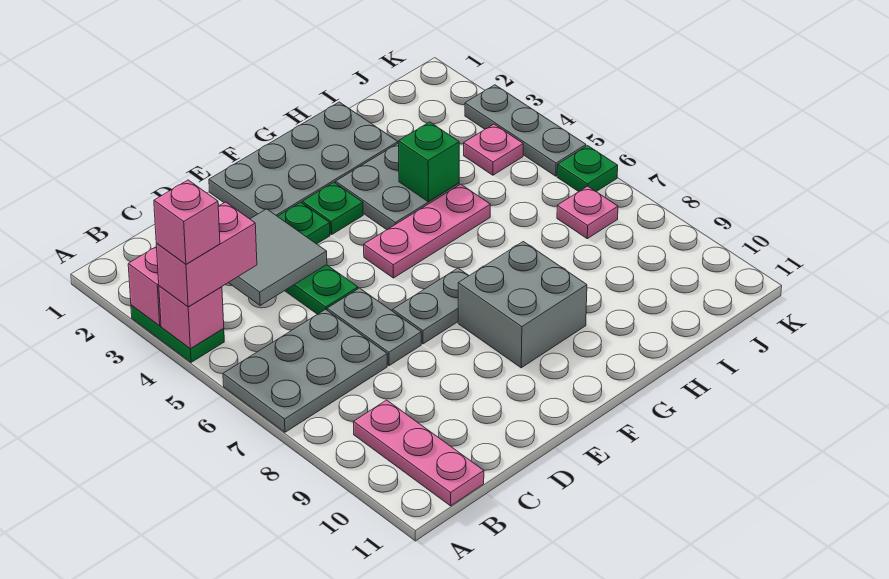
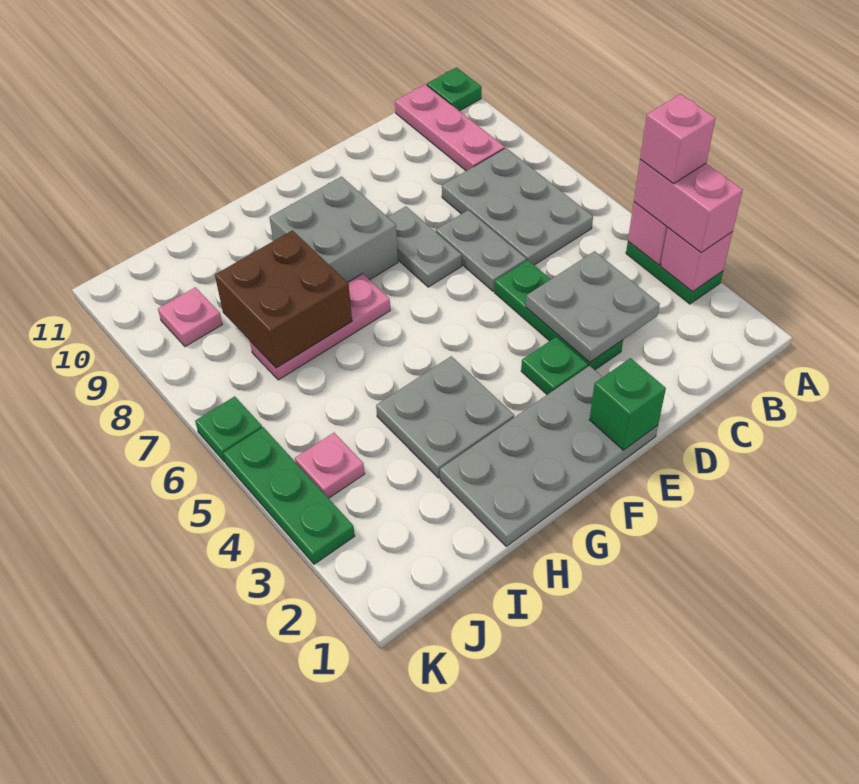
pink brick A4:B4 level 3 -> pink brick A3:A4 level 3
grey plate A6:C7 level 1 -> grey plate B6:C8 level 1
grey tile C3:D4 level 2 -> grey plate C3:D4 level 2
grey plate E7:F7 level 1 -> grey plate E7:E8 level 1
green plate F3 level 1 -> green plate A11 level 1
pink plate F5:H5 level 1 -> pink plate G7:I7 level 1
green brick H4 level 2 -> green brick E1 level 2
none -> brown brick H7:I8 level 2
pink plate J7 level 1 -> pink plate J9 level 1
grey plate K3:K5 level 1 -> green plate K3:K5 level 1

